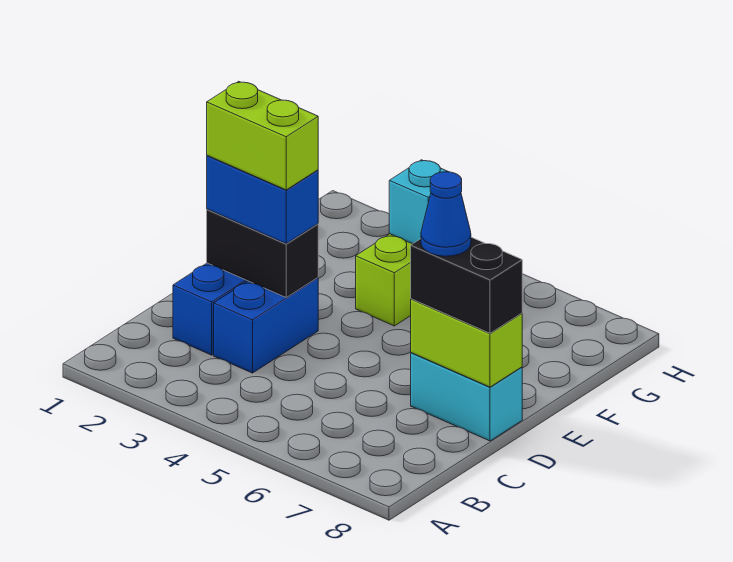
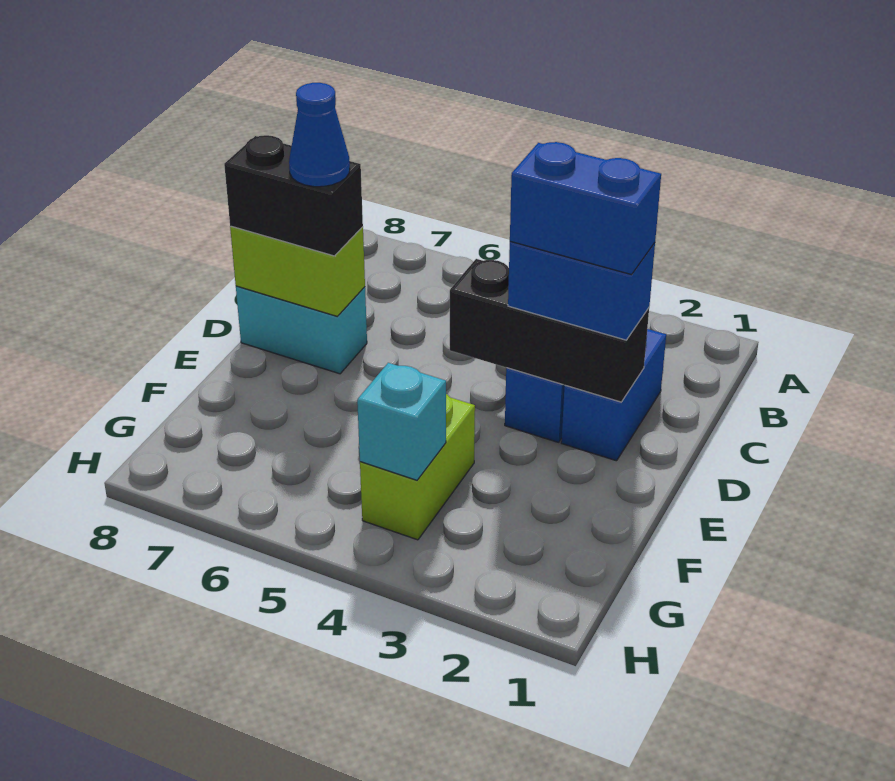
black brick D2:D3 level 2 -> black brick D2:D4 level 2
lime brick D2:D3 level 4 -> blue brick D2:D3 level 4

